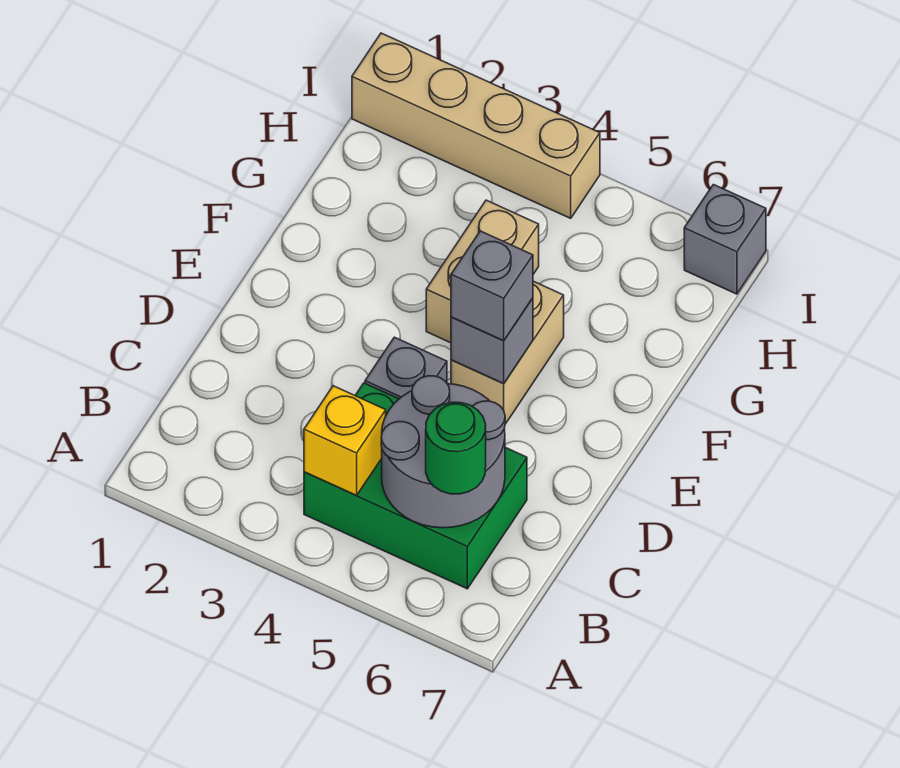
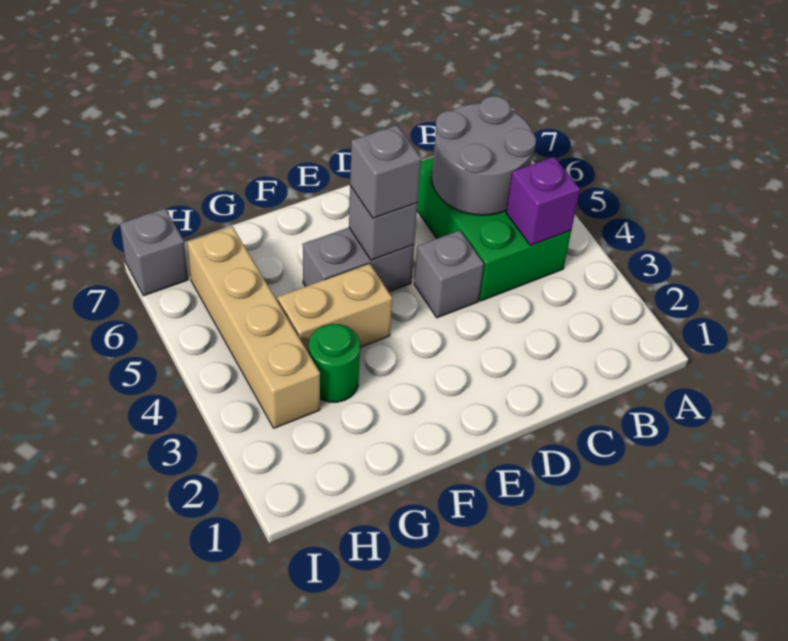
yellow brick B4 level 2 -> purple brick B4 level 2
green round brick B6 level 3 -> green round brick G3 level 1
tan brick E5:F5 level 1 -> grey brick E5:F5 level 1
tan brick I1:I4 level 1 -> tan brick H3:H6 level 1

